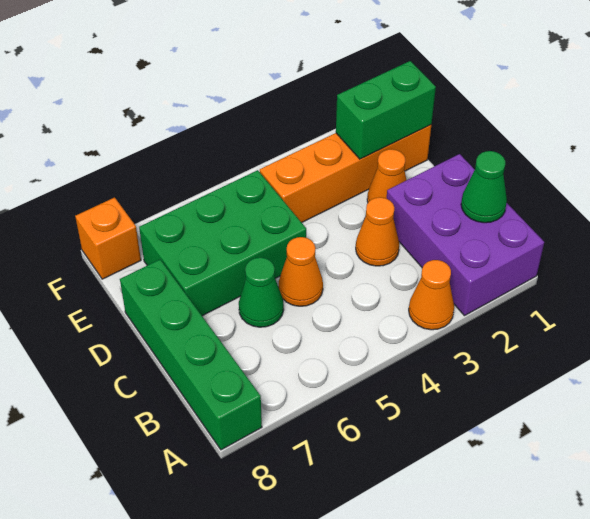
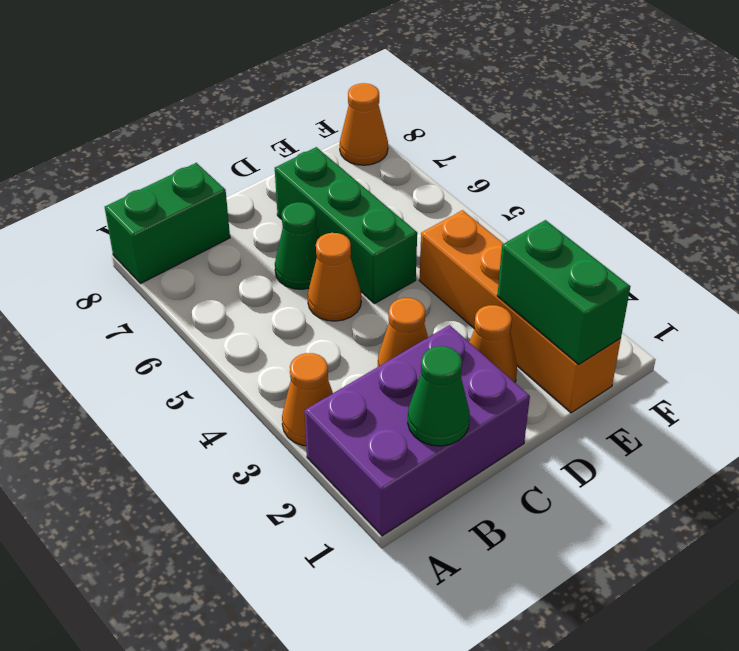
green brick A8:D8 level 1 -> green brick A8:B8 level 1
green brick D5:E7 level 1 -> green brick D5:D7 level 1
orange brick F8 level 1 -> orange cone F8 level 1

